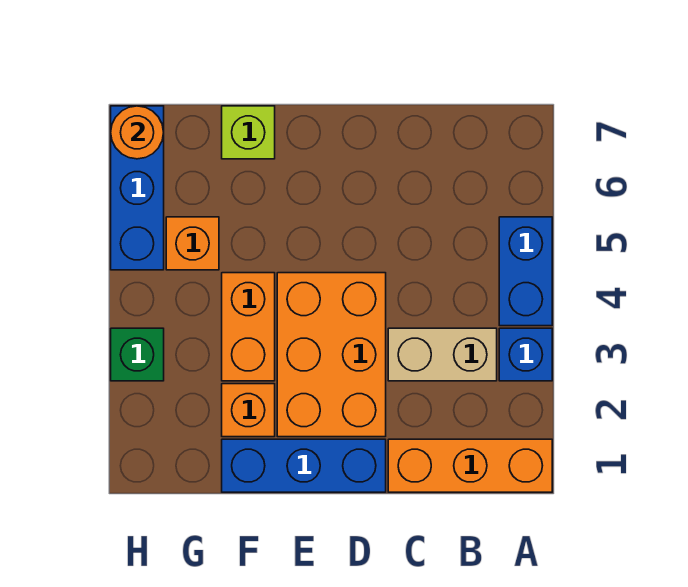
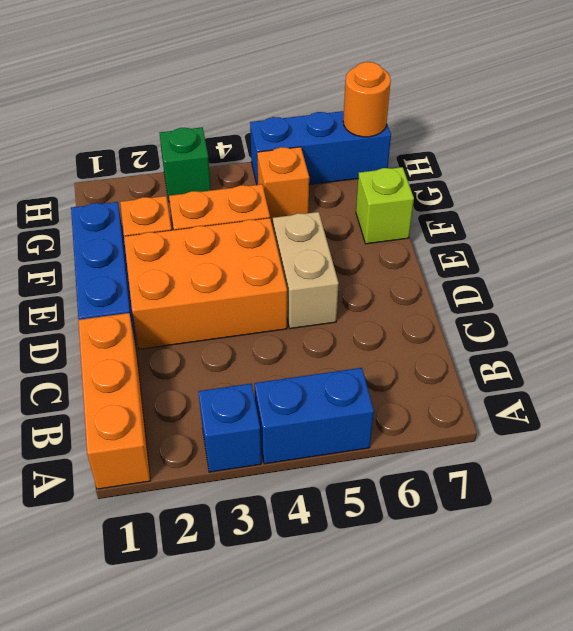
tan brick B3:C3 level 1 -> tan brick D5:E5 level 1

